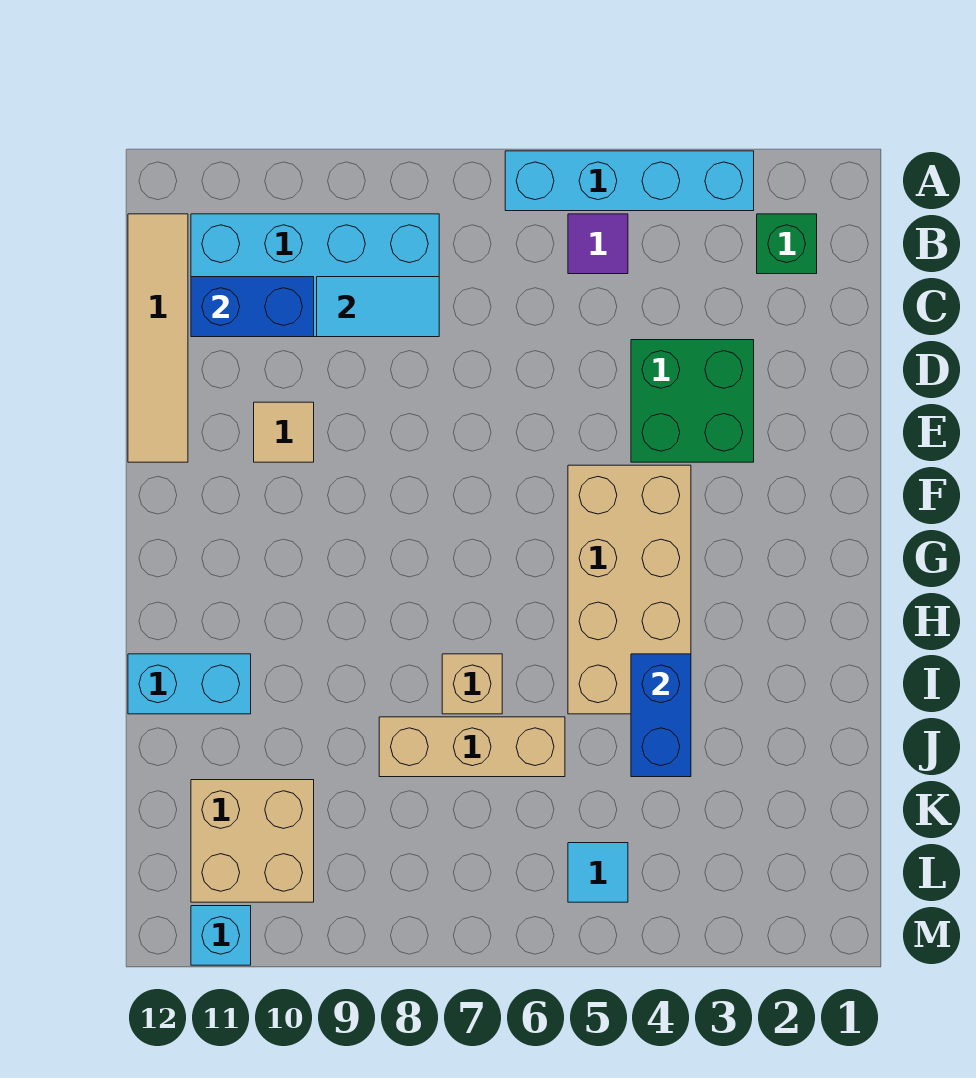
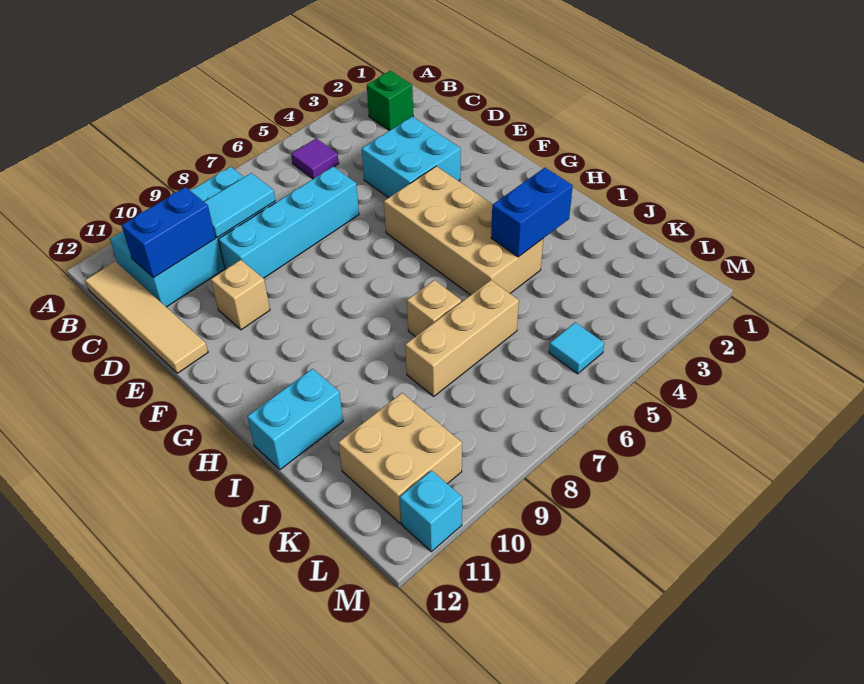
cyan brick A3:A6 level 1 -> cyan brick D6:D9 level 1
green brick D3:E4 level 1 -> cyan brick D3:E4 level 1
tan tile E10 level 1 -> tan brick E10 level 1
blue brick I4:J4 level 2 -> blue brick I3:I4 level 2

